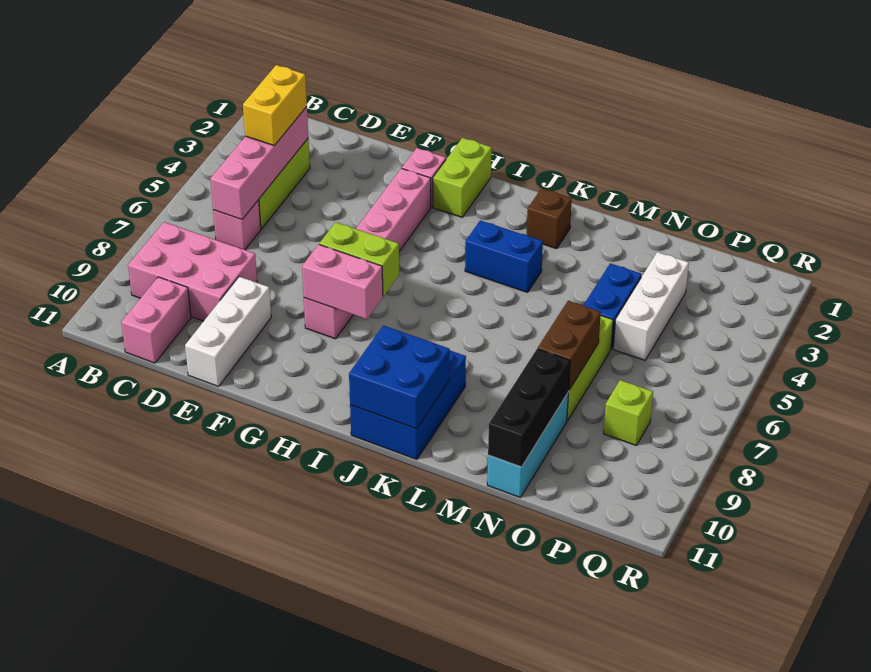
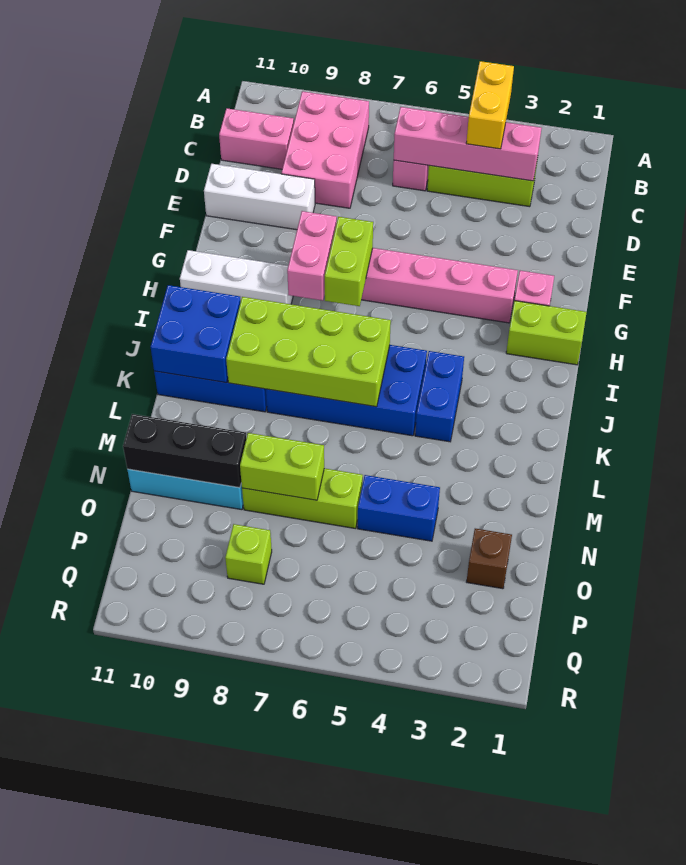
yellow brick C3:C4 level 3 -> yellow brick B4:C4 level 3
none -> blue brick J5:K8 level 1
none -> lime brick J6:K9 level 2
brown brick K2 level 1 -> brown brick O2 level 1
brown brick N7:N8 level 2 -> lime brick N7:N8 level 2
white brick O3:O5 level 1 -> white brick H9:H11 level 1

